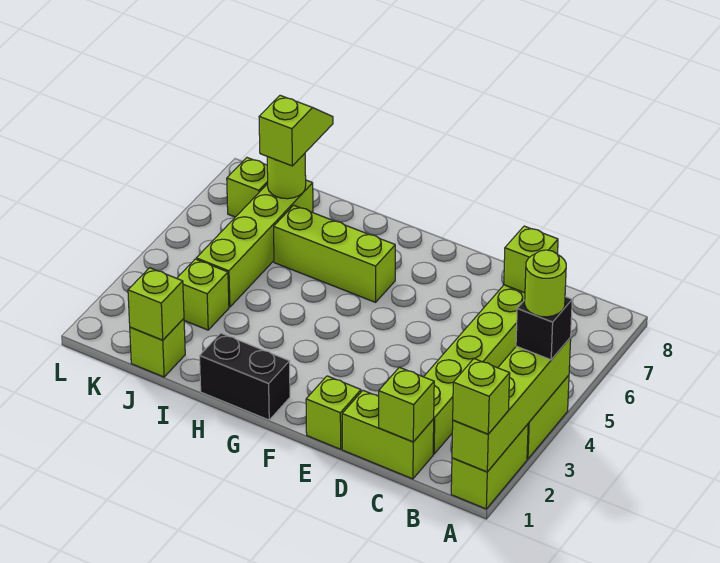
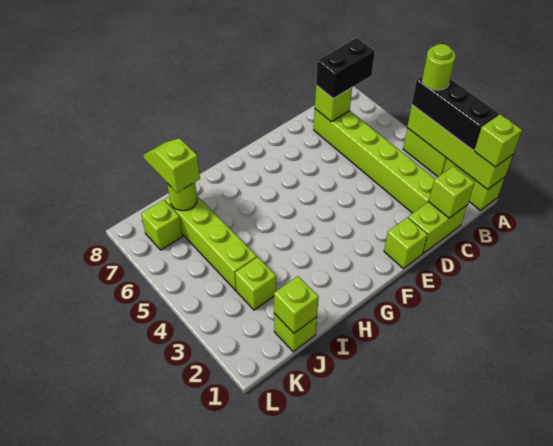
black brick A4 level 3 -> black brick A2:A4 level 3
black brick G1:H1 level 1 -> black brick B7:C7 level 3
lime brick G6:I6 level 1 -> none

